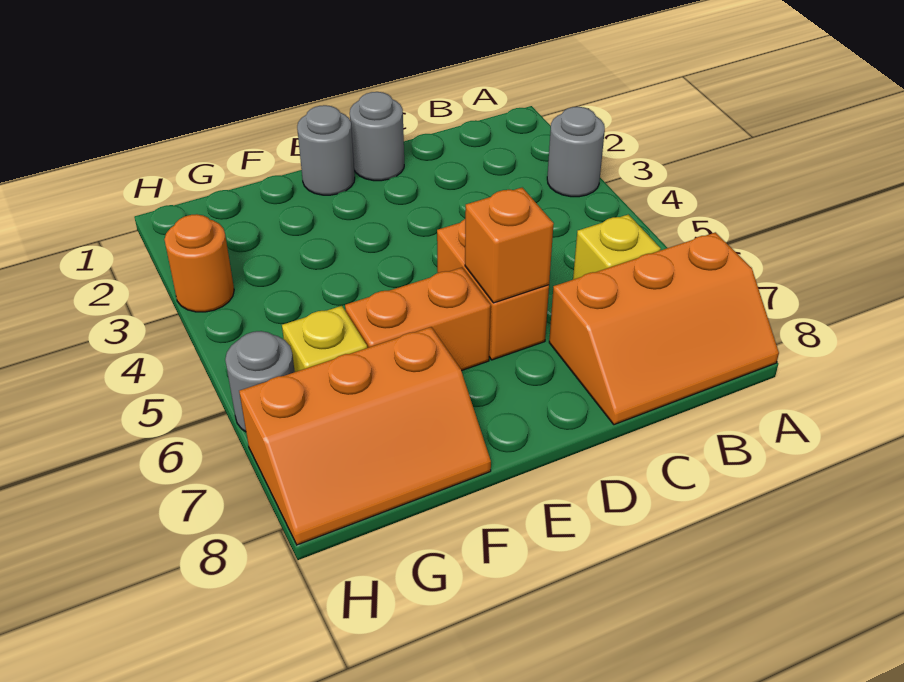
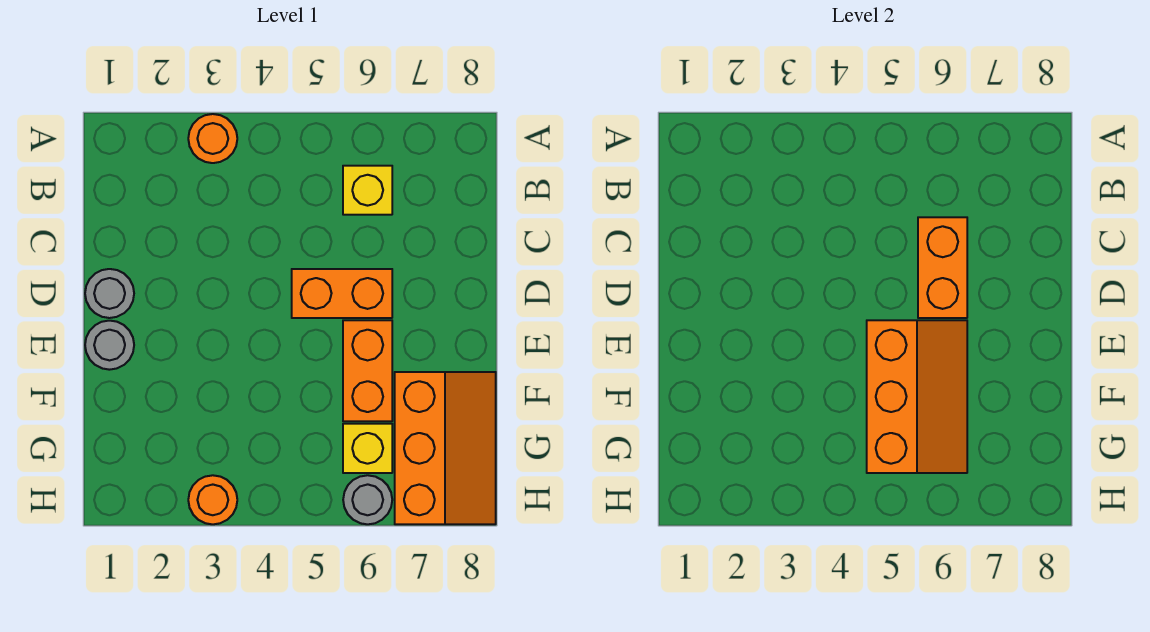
grey round brick A3 level 1 -> orange round brick A3 level 1
orange slope A7:C8 level 1 top 7 -> orange slope E5:G6 level 2 top 5
orange brick D6 level 2 -> orange brick C6:D6 level 2

